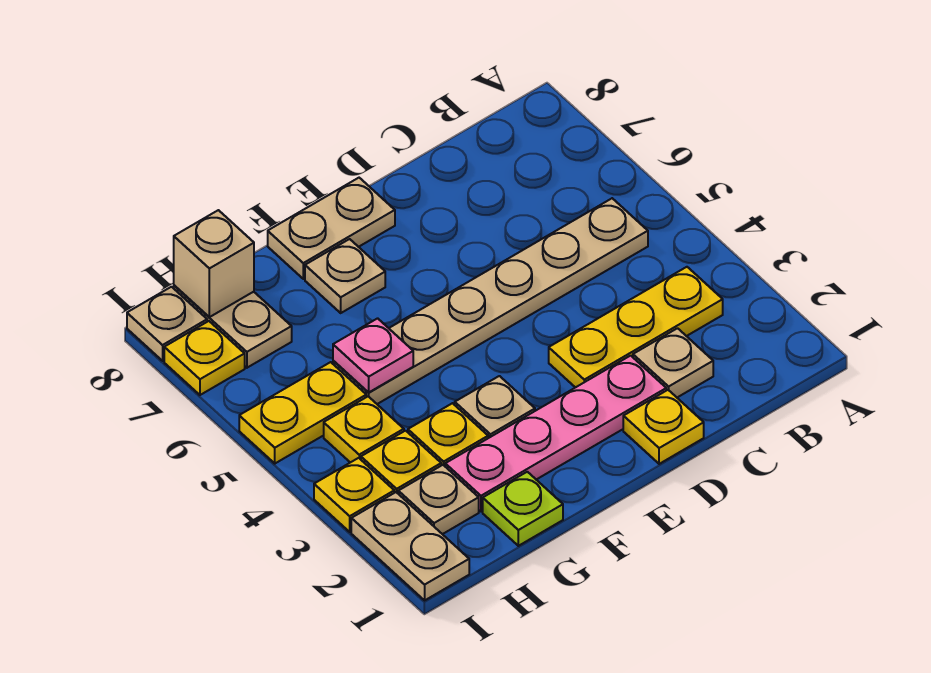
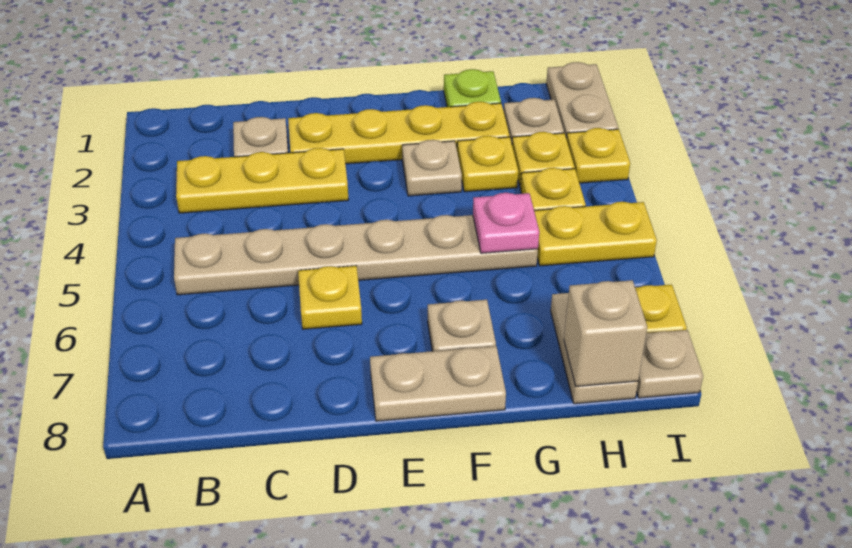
yellow plate D1 level 1 -> yellow plate D6 level 1
pink plate D2:G2 level 1 -> yellow plate D2:G2 level 1

